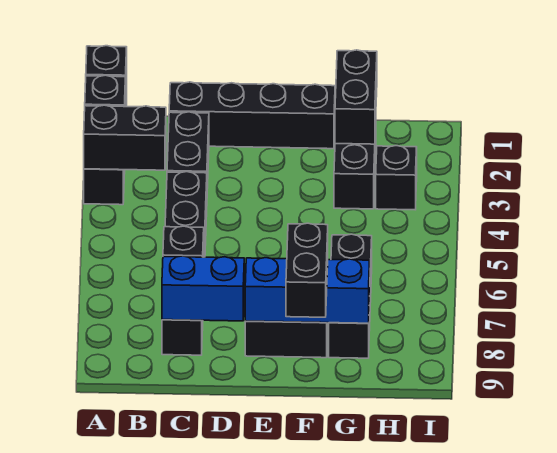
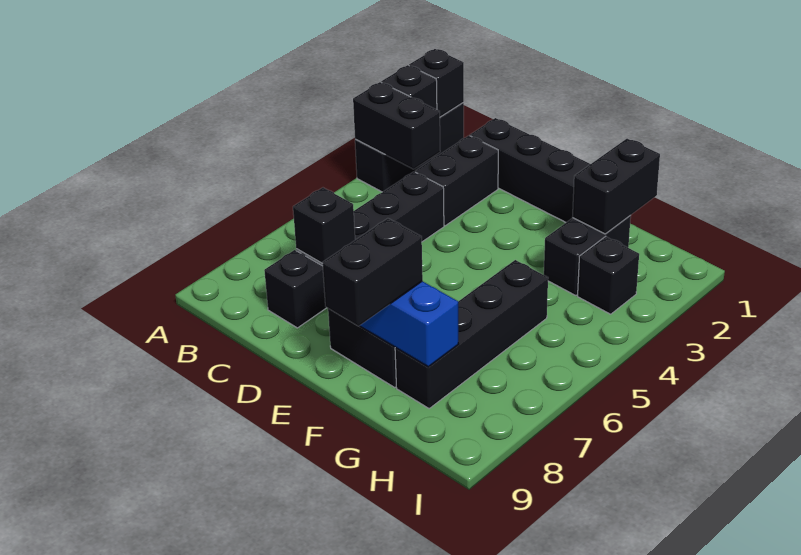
blue brick C8:D8 level 2 -> none
black brick G6:G8 level 1 -> black brick G5:G8 level 1

